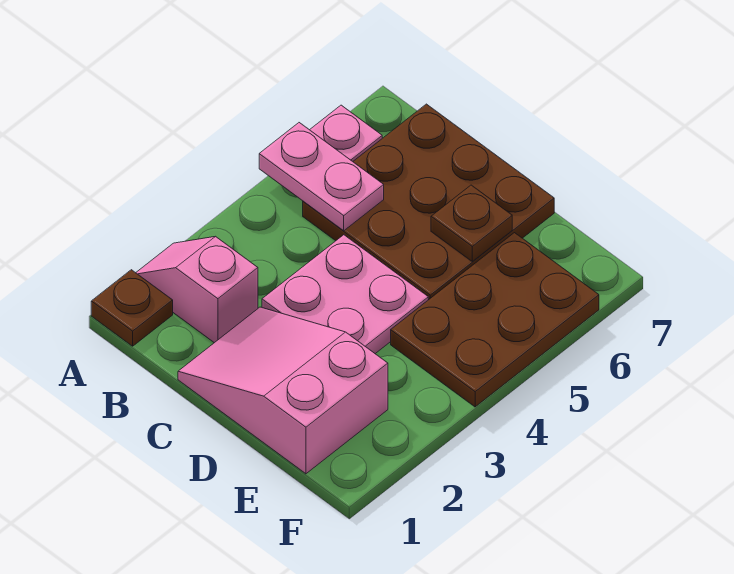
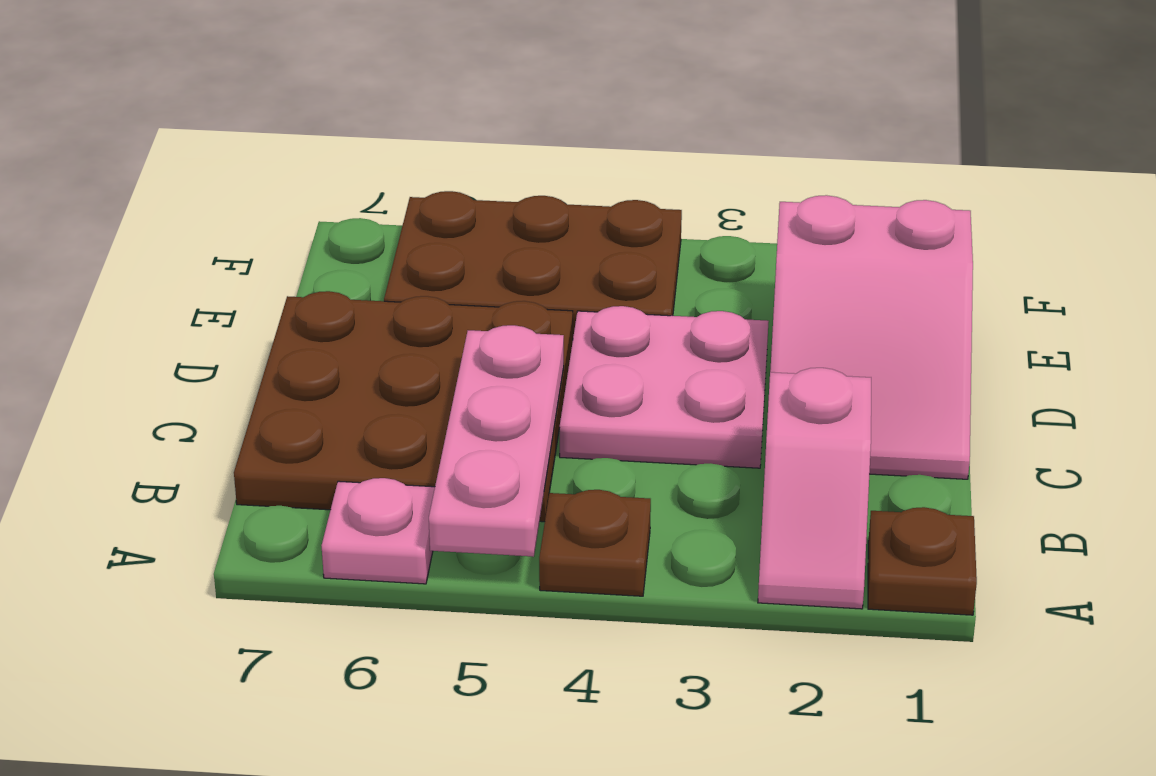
pink plate A5:B5 level 2 -> pink plate A5:C5 level 2
brown plate D6 level 2 -> brown plate A4 level 1

